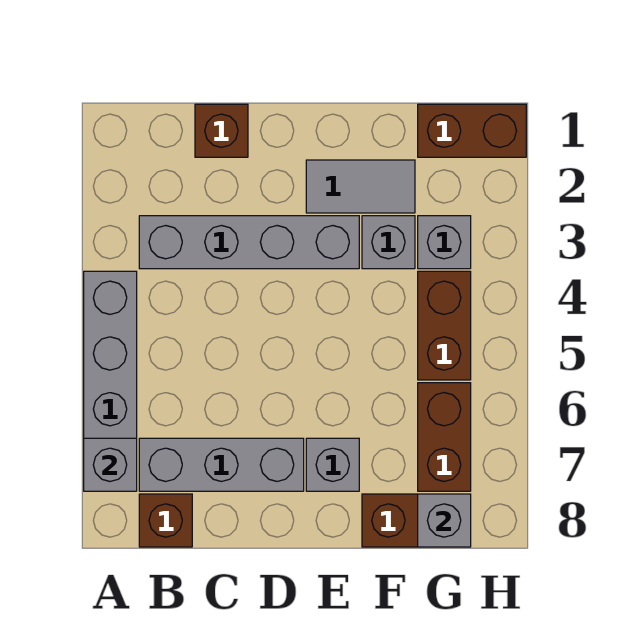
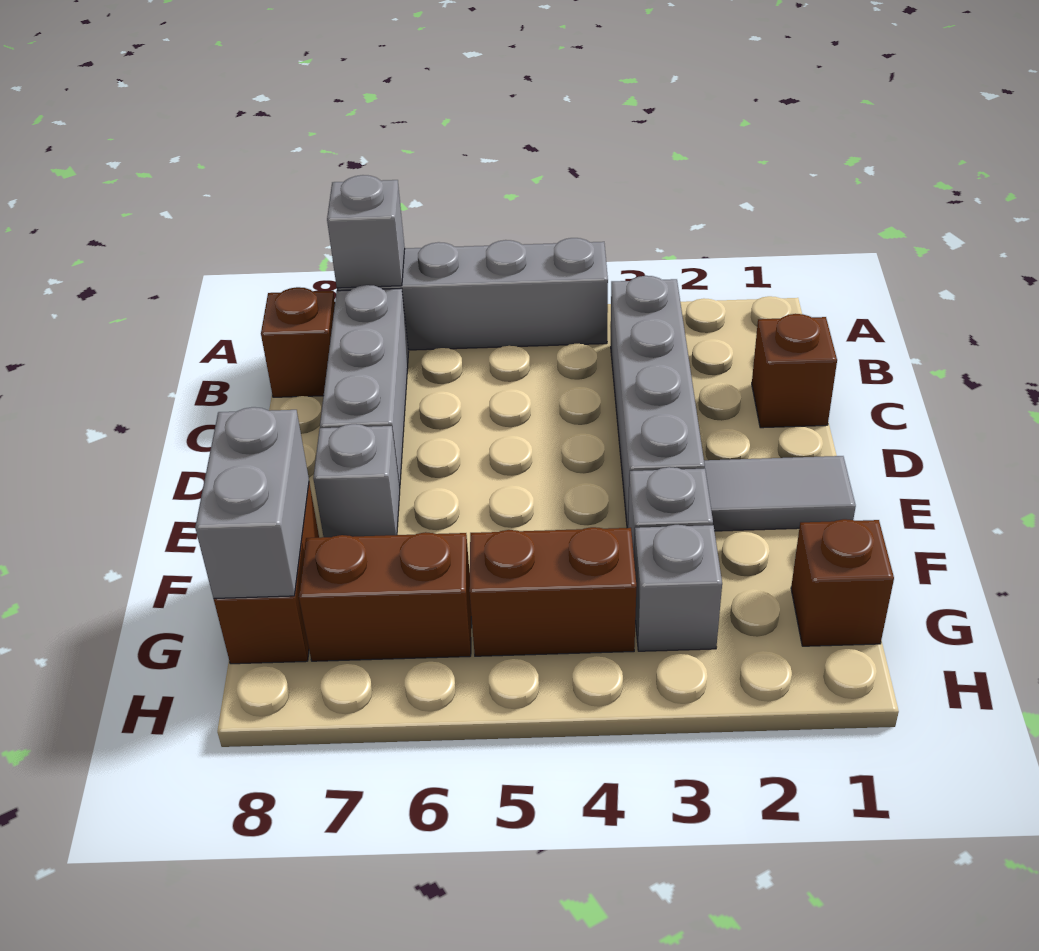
grey tile E2:F2 level 1 -> grey tile E1:E2 level 1
brown brick G1:H1 level 1 -> brown brick G1 level 1
grey brick G8 level 2 -> grey brick F8:G8 level 2

